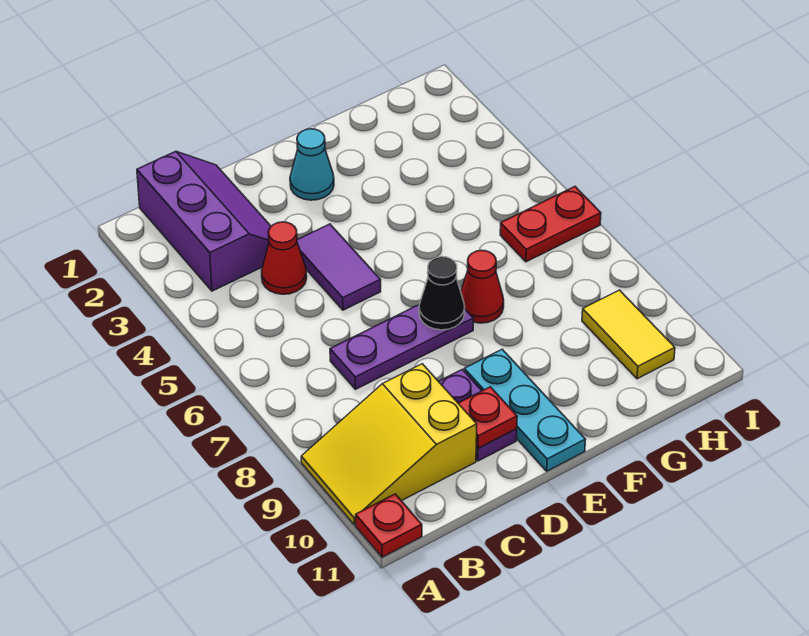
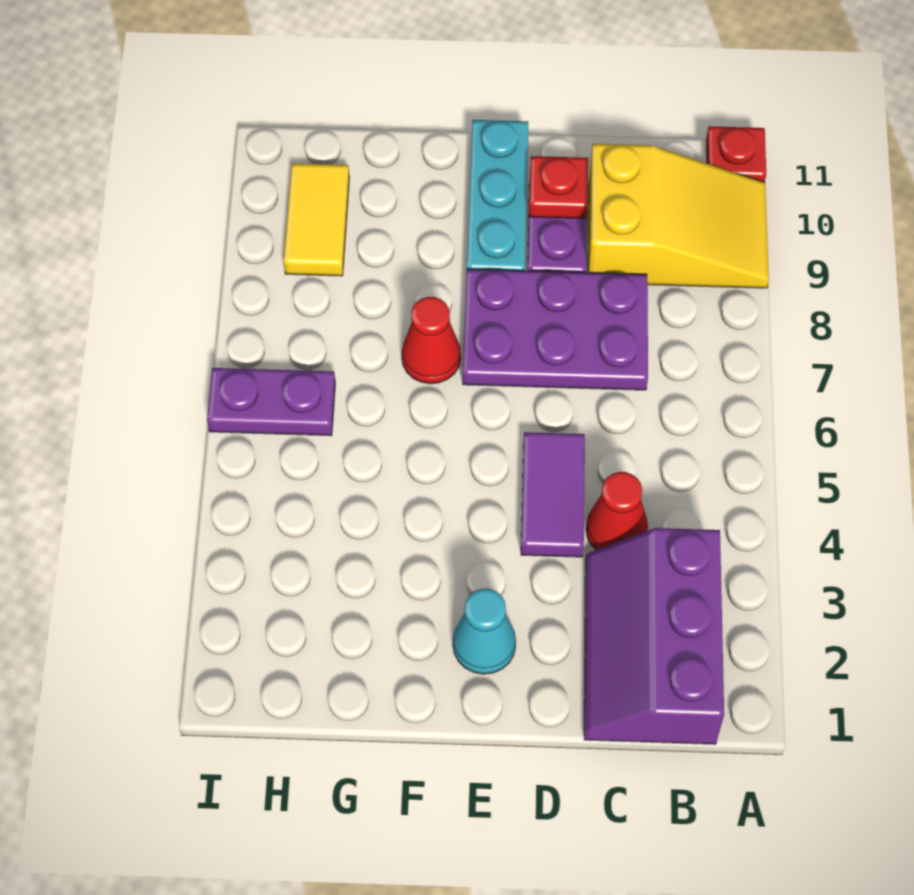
purple plate C7:E7 level 1 -> purple plate C7:E8 level 1
black cone E7 level 2 -> none
red plate H6:I6 level 1 -> purple plate H6:I6 level 1

